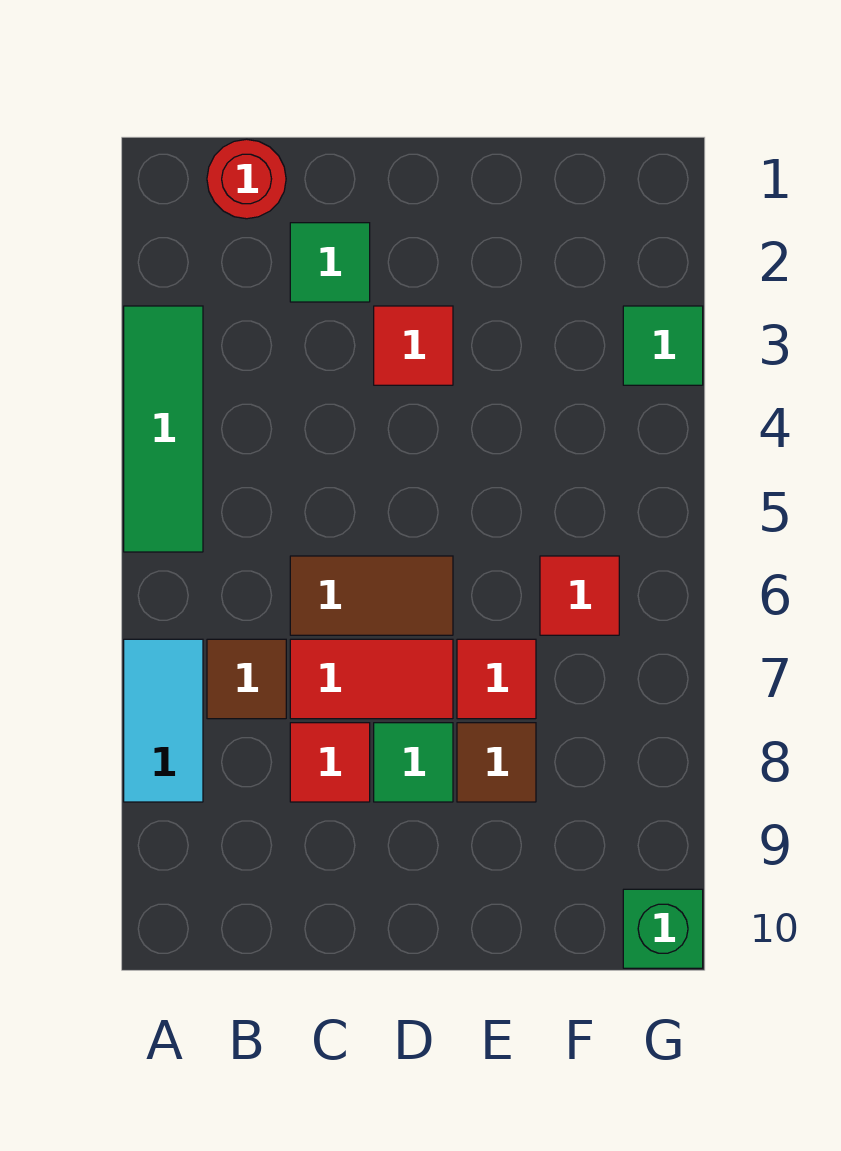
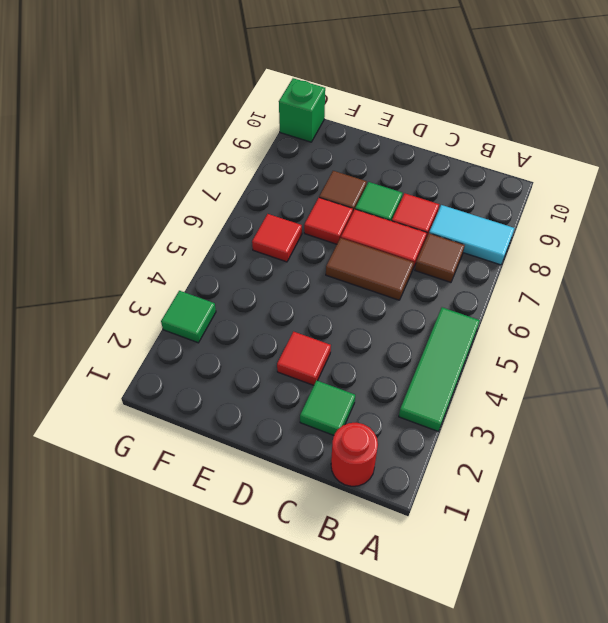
cyan tile A7:A8 level 1 -> cyan tile A8:B8 level 1

